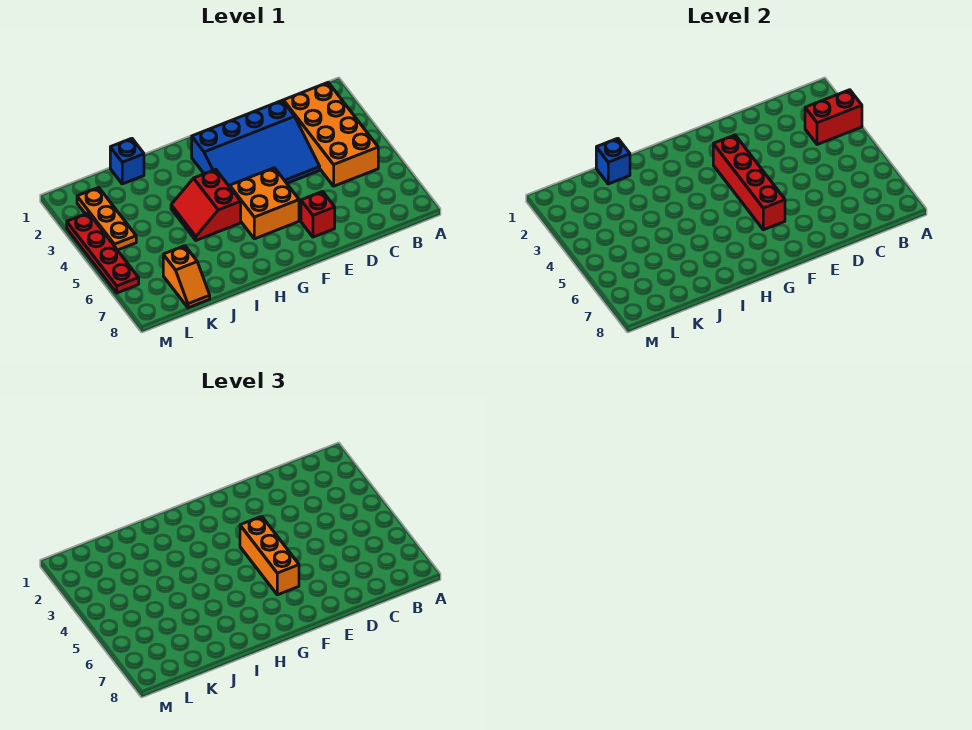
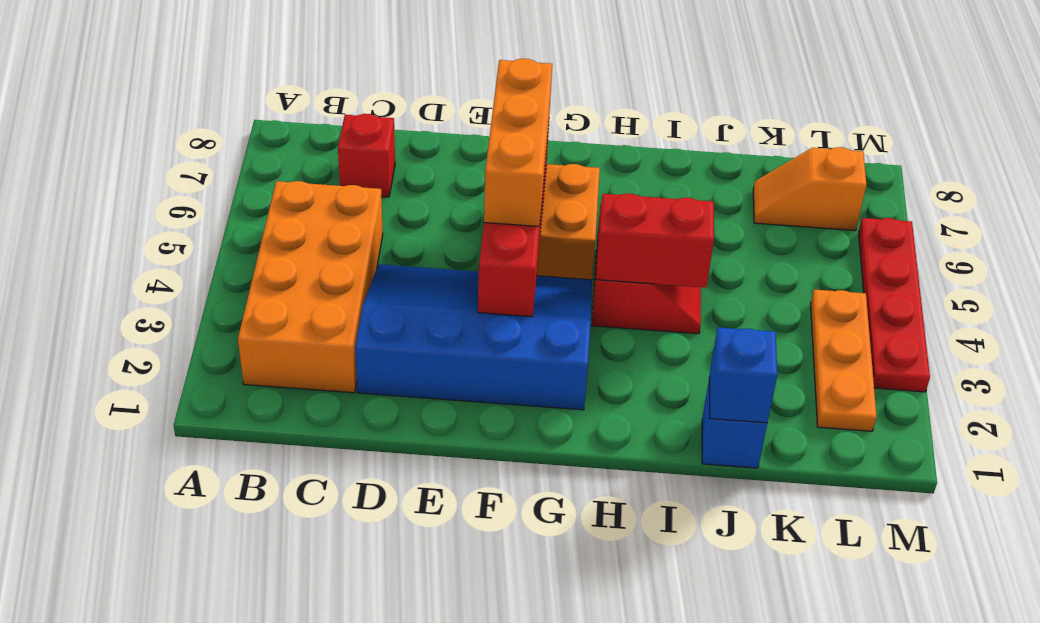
red brick A3:B3 level 2 -> red brick H4:I4 level 2
red brick E7 level 1 -> red brick C7 level 1
orange slope K7:K8 level 1 top 7 -> orange slope K7:L7 level 1 top L

